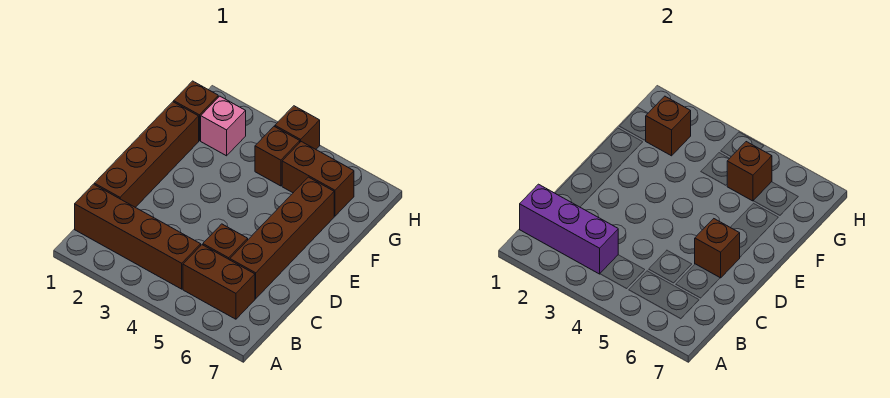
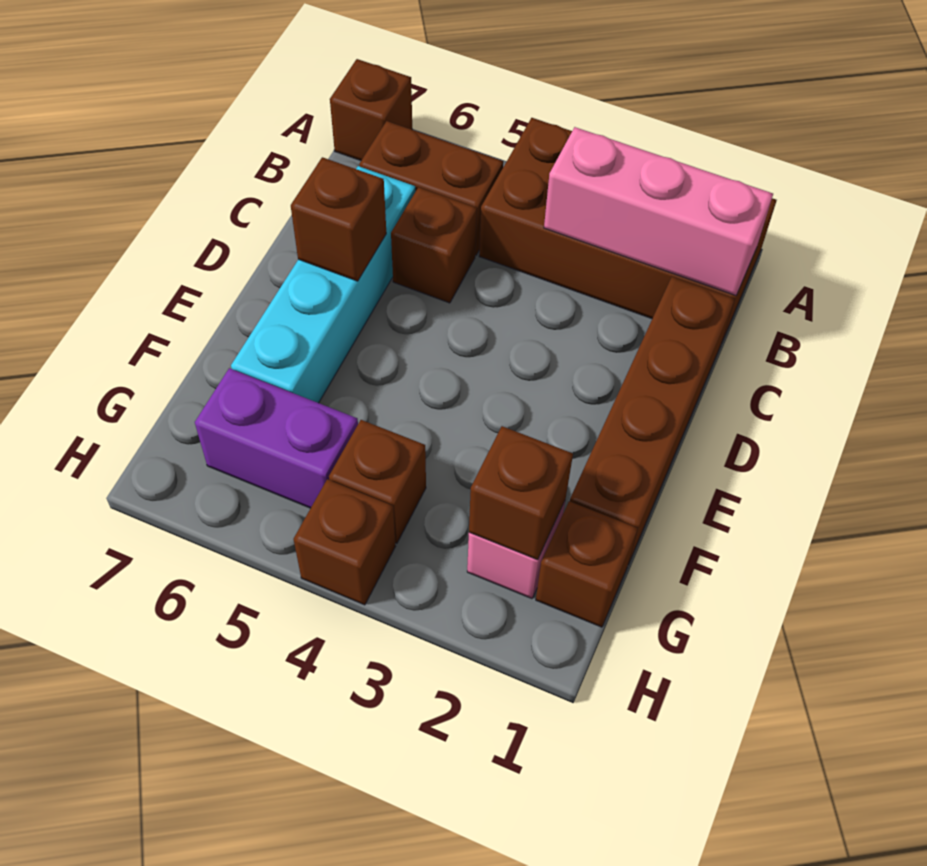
brown brick B1:B4 level 1 -> brown brick A1:B4 level 1
purple brick B1:B3 level 2 -> pink brick B1:B3 level 2
brown brick C6:F6 level 1 -> cyan brick C6:F6 level 1
brown brick G5:G6 level 1 -> purple brick G5:G6 level 1
brown brick G5 level 2 -> brown brick A7 level 1

